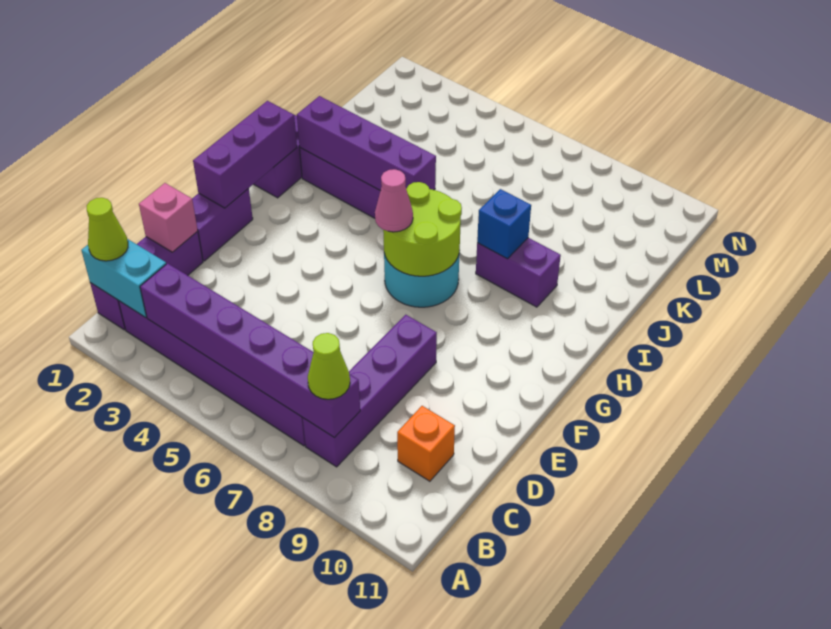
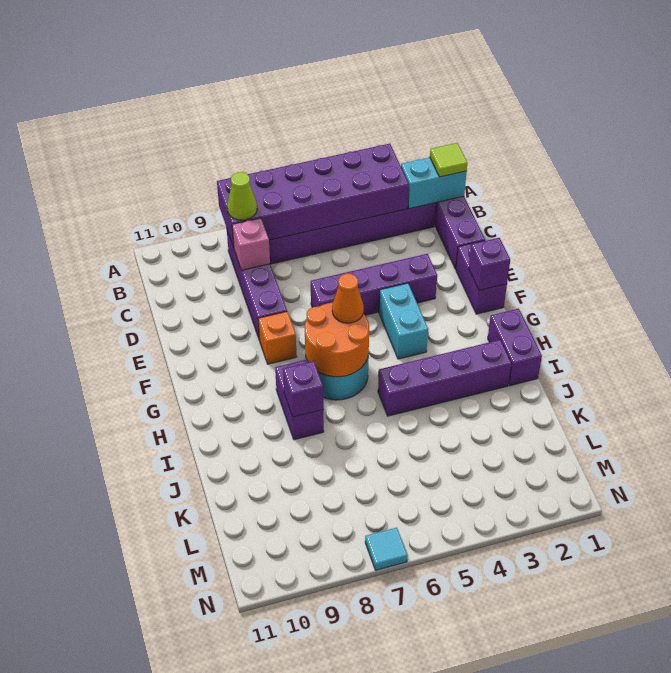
lime cone B1 level 3 -> lime tile B1 level 3
purple brick B3:B8 level 2 -> purple brick A3:B8 level 2
orange brick C10 level 1 -> orange brick F8 level 1
pink brick D1 level 2 -> pink brick C8 level 2
purple brick F1:H1 level 2 -> purple brick F1 level 2
none -> cyan brick F4:G4 level 1
lime round brick G6:H7 level 2 -> orange round brick G6:H7 level 2
pink cone G6 level 3 -> orange cone G6 level 3
purple brick I2:I5 level 2 -> purple brick E3:E6 level 1
purple brick I8:I9 level 1 -> purple brick H8:I8 level 1
blue brick I8 level 2 -> purple brick I8 level 2
none -> cyan tile N7 level 1

